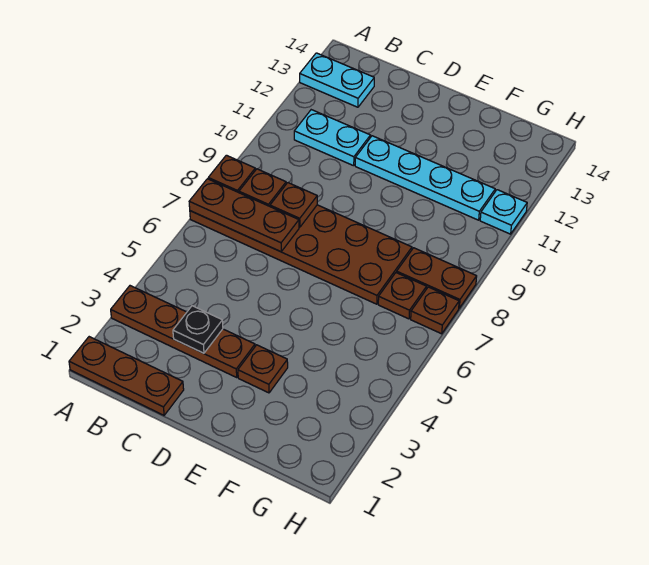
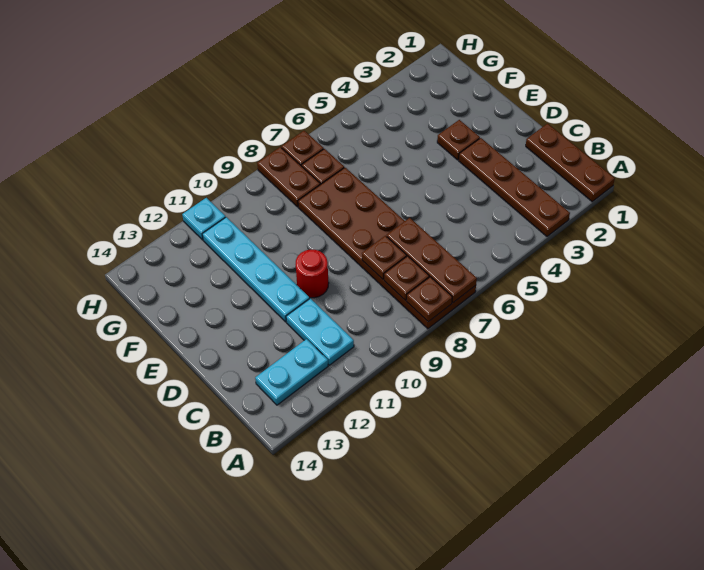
cyan plate A13:B13 level 1 -> cyan plate B12:B13 level 1
black plate C3 level 2 -> none
none -> red round brick D10 level 1

